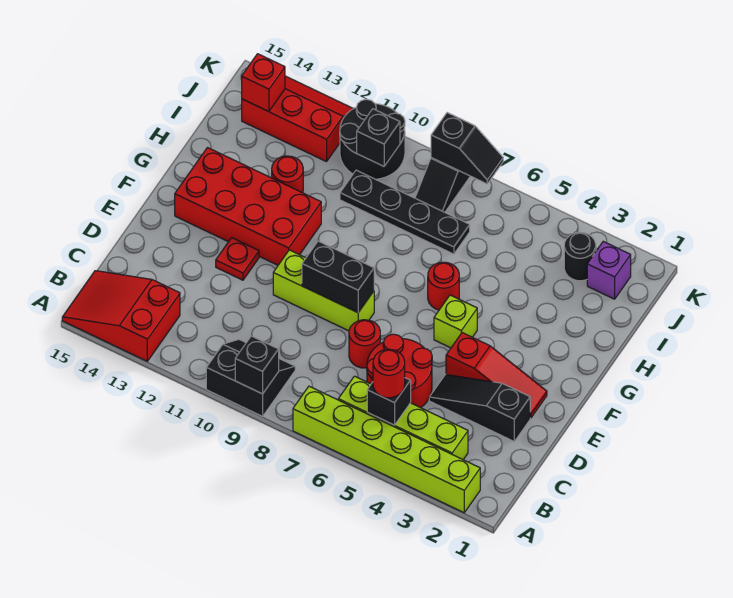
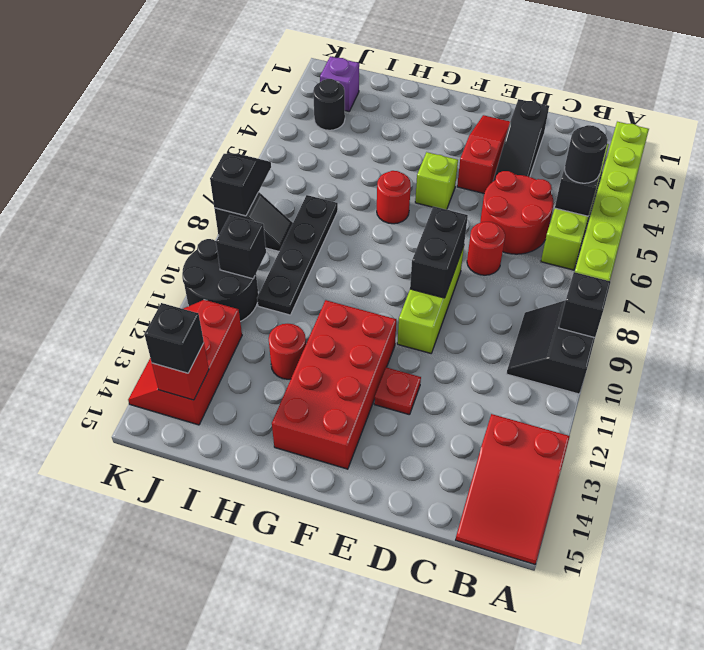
red round brick B5 level 3 -> black round brick B5 level 3
none -> black brick J14 level 3

